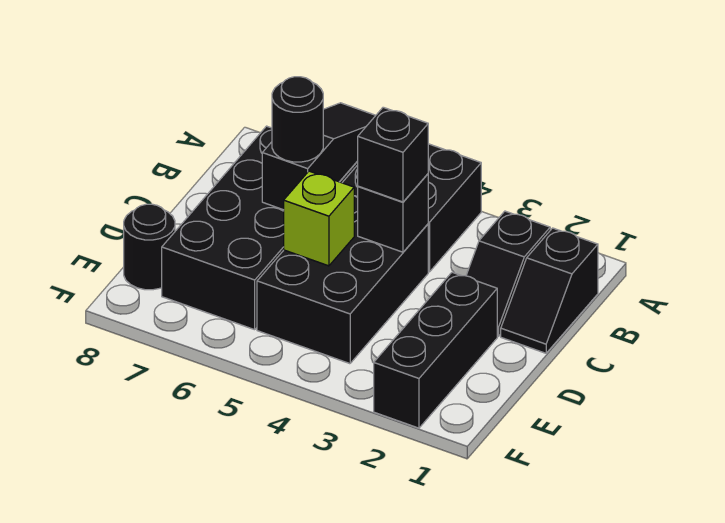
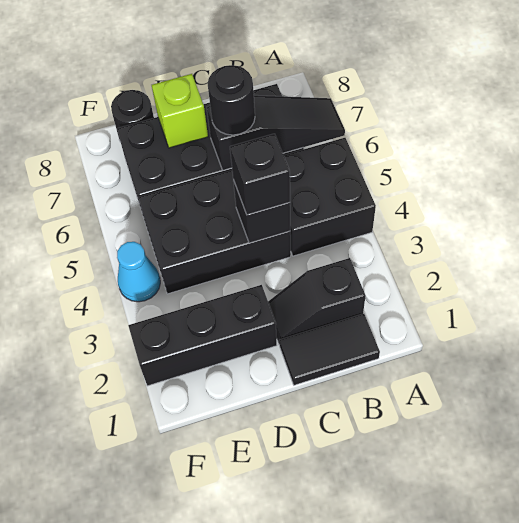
black slope B1:C1 level 1 top B -> black tile B1:C1 level 1
lime brick D5 level 2 -> lime brick D7 level 2
none -> cyan cone F4 level 1

